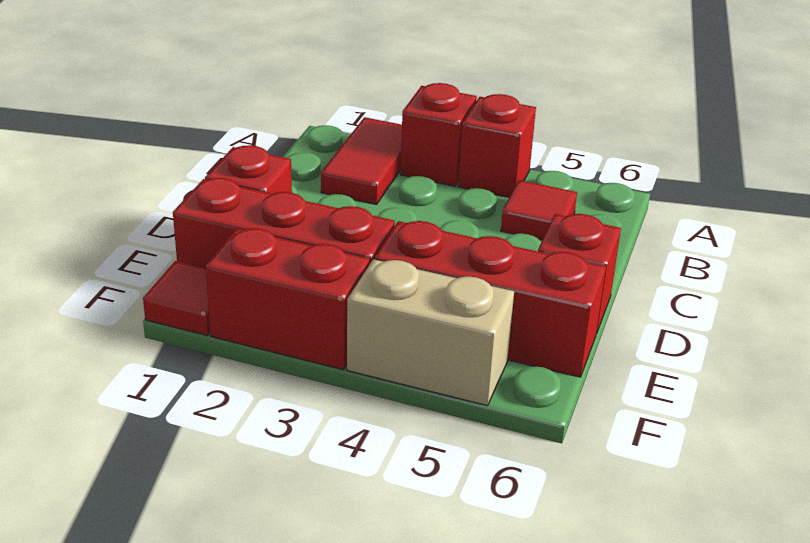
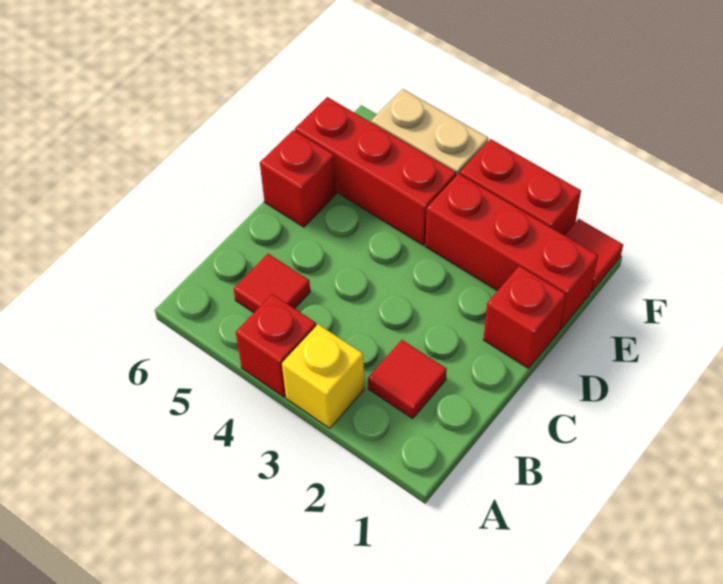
red tile A2:B2 level 1 -> red tile B2 level 1
red brick A3 level 1 -> yellow brick A3 level 1

